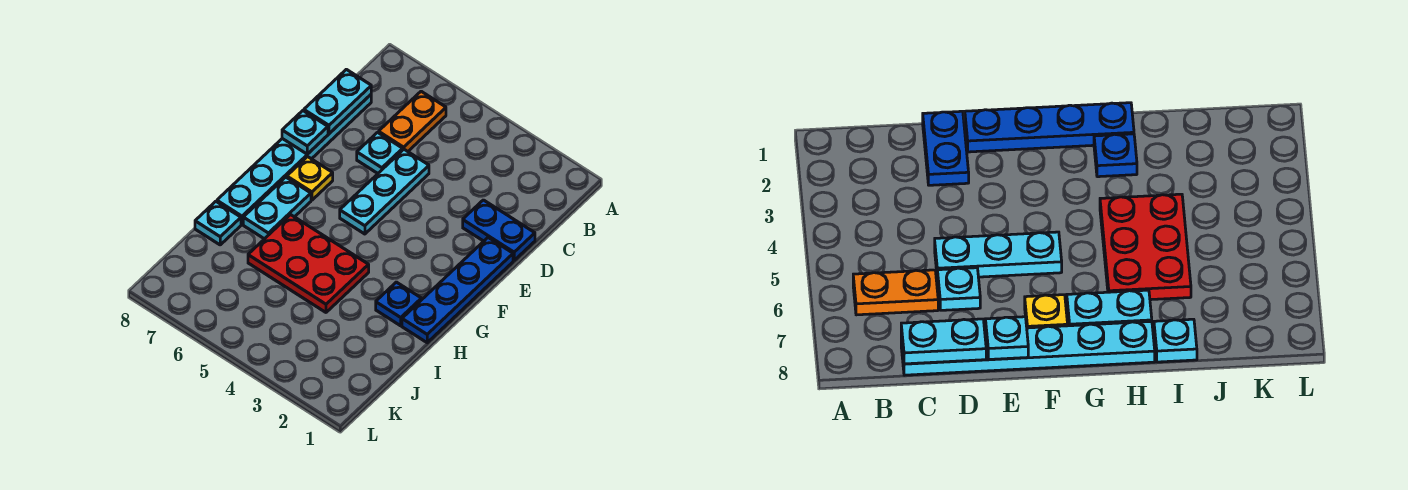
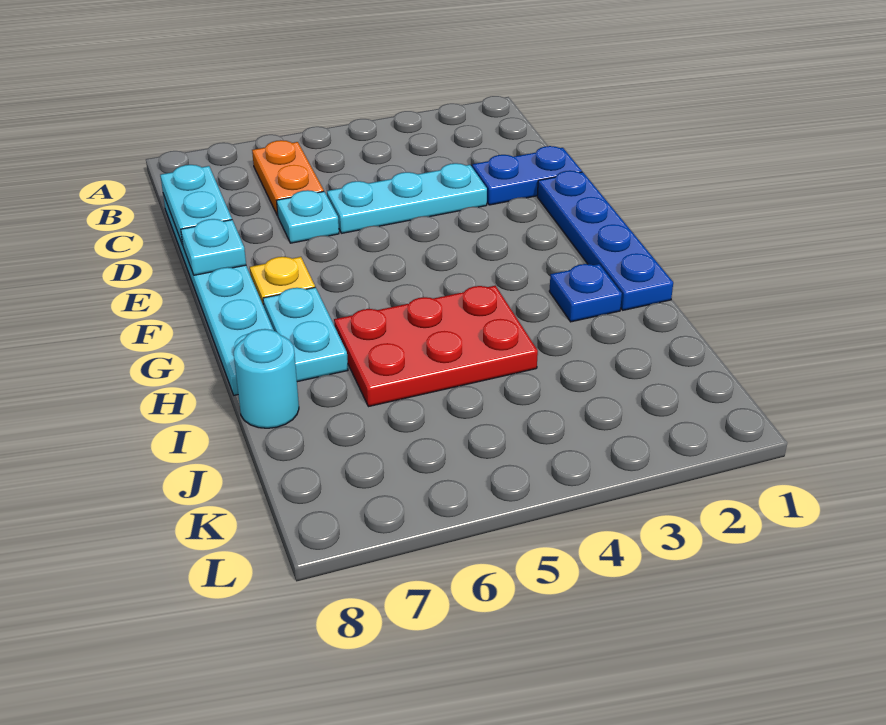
cyan plate D5:F5 level 1 -> cyan plate D3:D5 level 1
cyan plate I8 level 1 -> cyan round brick I8 level 1

